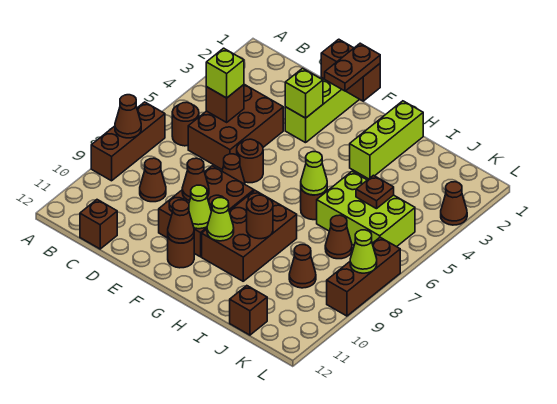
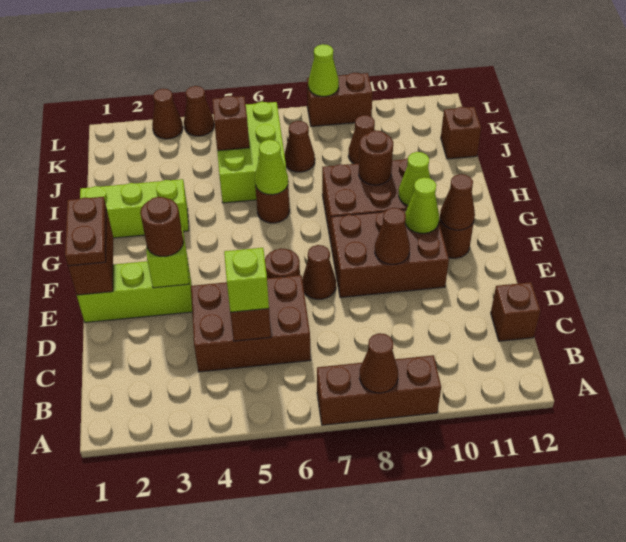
brown round brick B6 level 1 -> brown round brick E3 level 3
brown cone C9 level 1 -> brown cone L4 level 1
brown plate F1:F2 level 3 -> brown plate E1:F1 level 3
brown plate J5 level 2 -> brown brick J5 level 2
brown brick L7:L9 level 1 -> brown brick L8:L9 level 1

